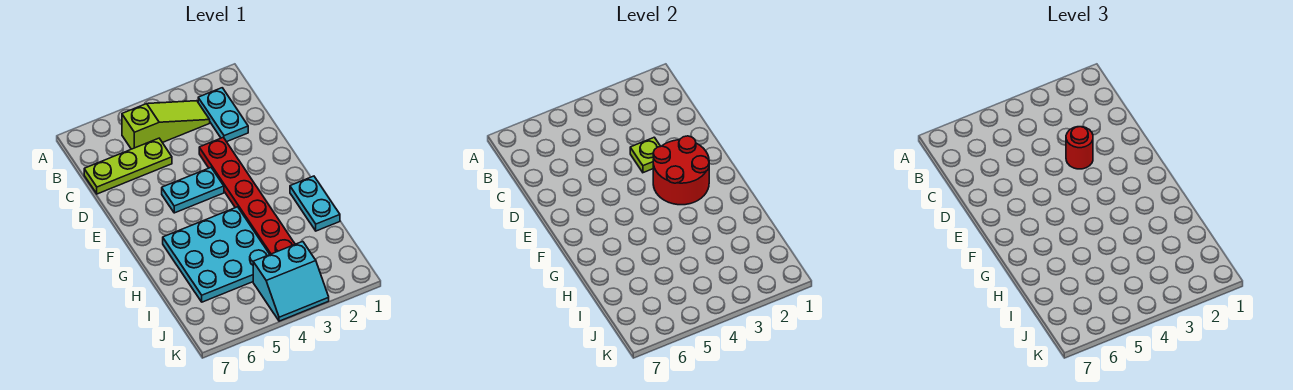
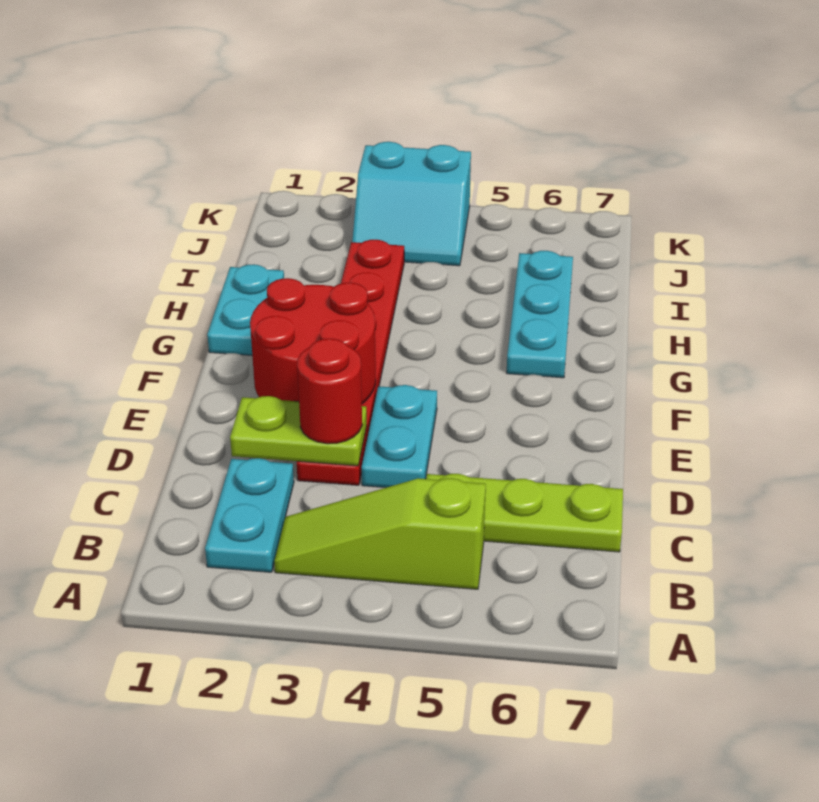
lime plate D3 level 2 -> lime plate D2:D3 level 2
cyan plate E4:E5 level 1 -> cyan plate D4:E4 level 1
cyan plate G4:I6 level 1 -> cyan plate G6:I6 level 1
cyan slope J3:K4 level 1 top J -> cyan slope J3:K4 level 1 top K

